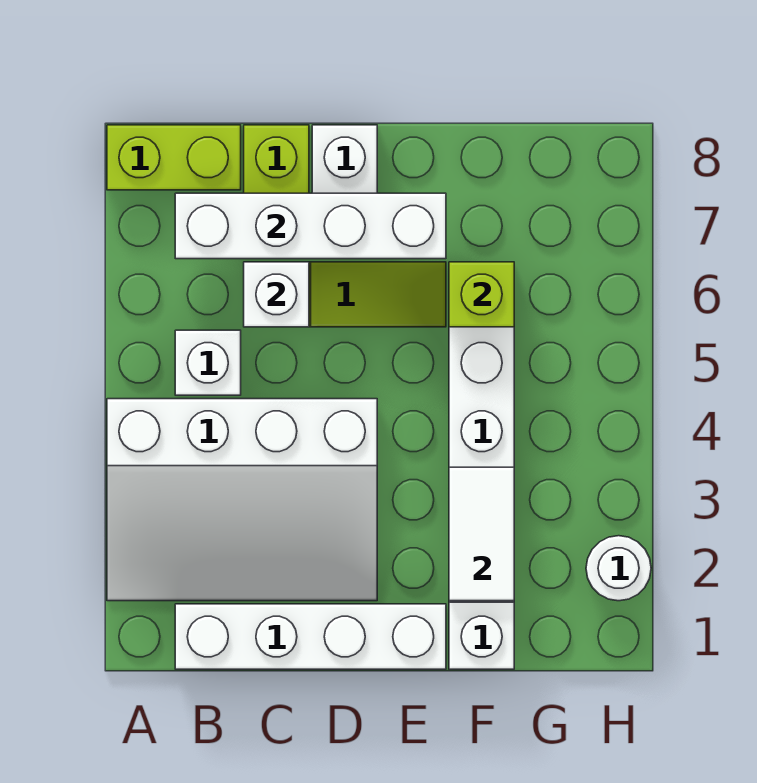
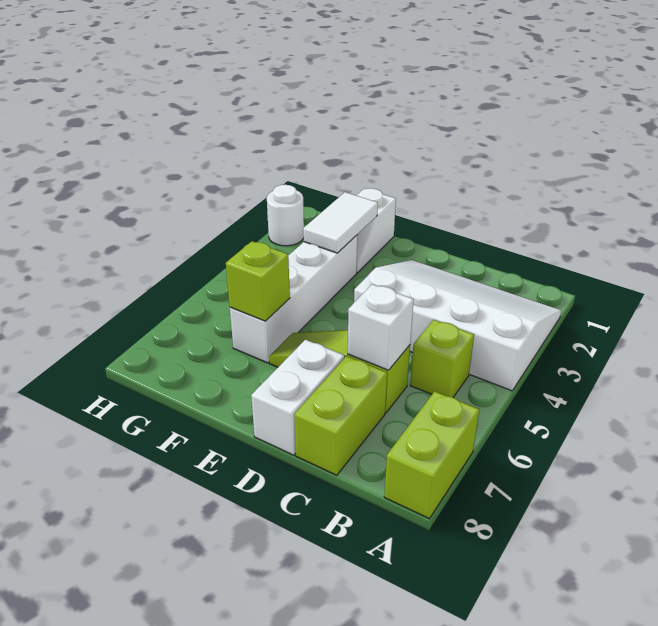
lime brick A8:B8 level 1 -> lime brick A7:A8 level 1
white brick B1:E1 level 1 -> none
white brick B5 level 1 -> lime brick B5 level 1
white brick B7:E7 level 2 -> none

